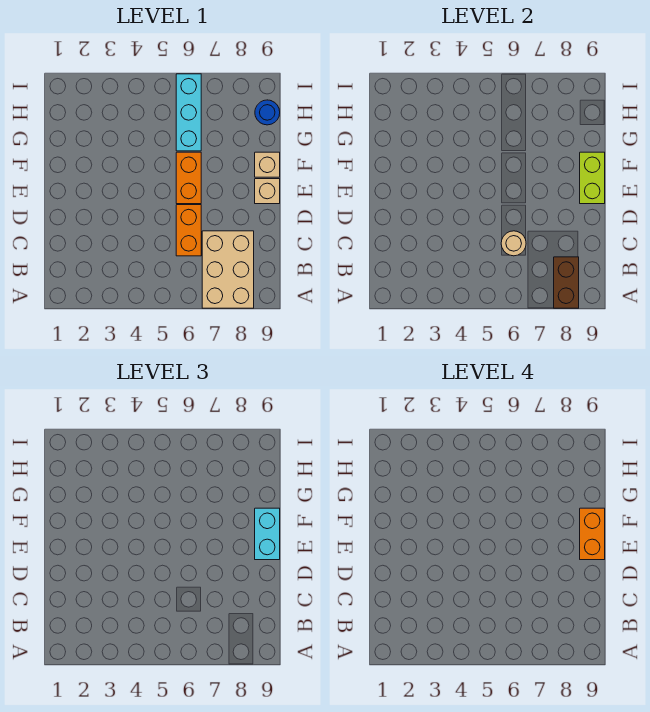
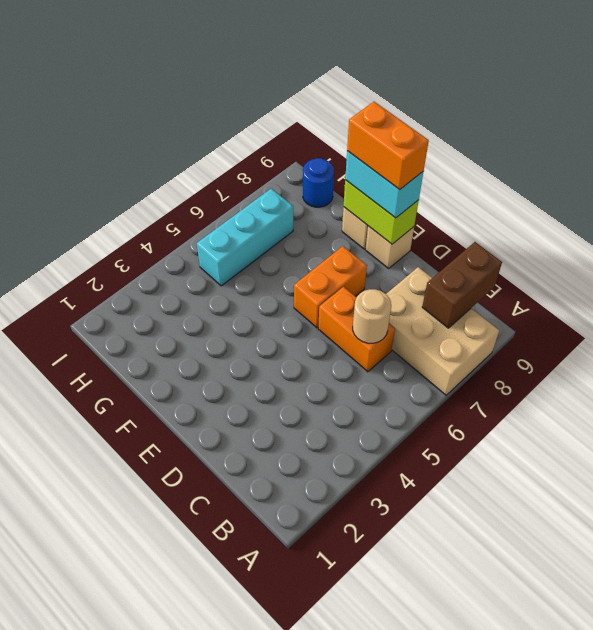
brown brick A8:B8 level 2 -> brown brick B8:B9 level 2
orange brick E6:F6 level 1 -> orange brick E6:E7 level 1
cyan brick G6:I6 level 1 -> cyan brick H5:H7 level 1

